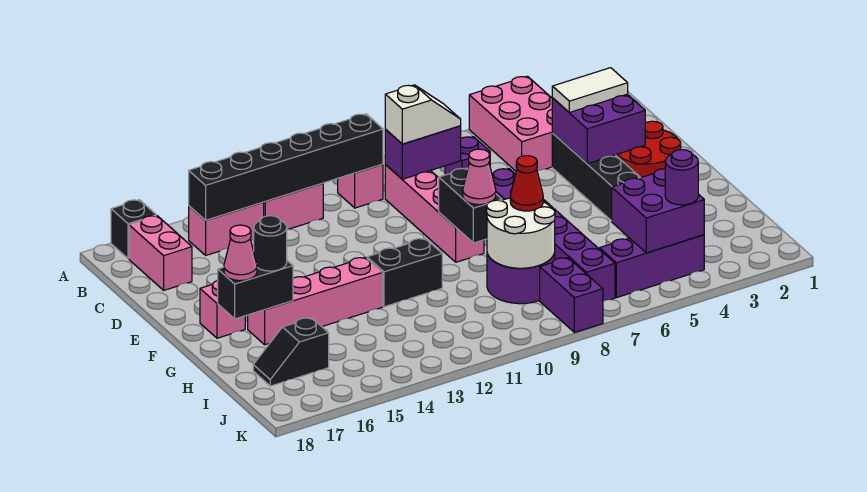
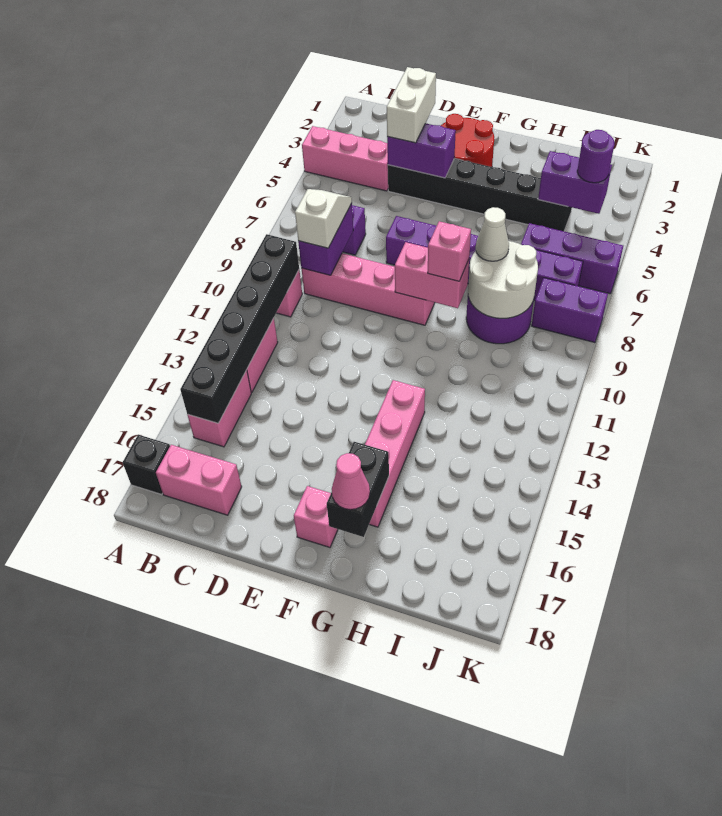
pink brick A4:C5 level 1 -> pink brick A4:C4 level 1
purple brick D3:E4 level 2 -> purple brick D4:E4 level 2
white tile D3:D4 level 3 -> white brick D3:D4 level 3
black brick F9:G9 level 2 -> pink brick F9:G9 level 2
pink cone G9 level 3 -> pink brick G9 level 3
black brick G11:G12 level 1 -> none
black round brick G16 level 3 -> none
red cone H8 level 3 -> white cone H8 level 3
purple brick I4:J5 level 2 -> purple brick I4:J4 level 2
black slope I16:I17 level 1 top 16 -> none
purple brick J4:J6 level 1 -> purple brick I6:K6 level 1

